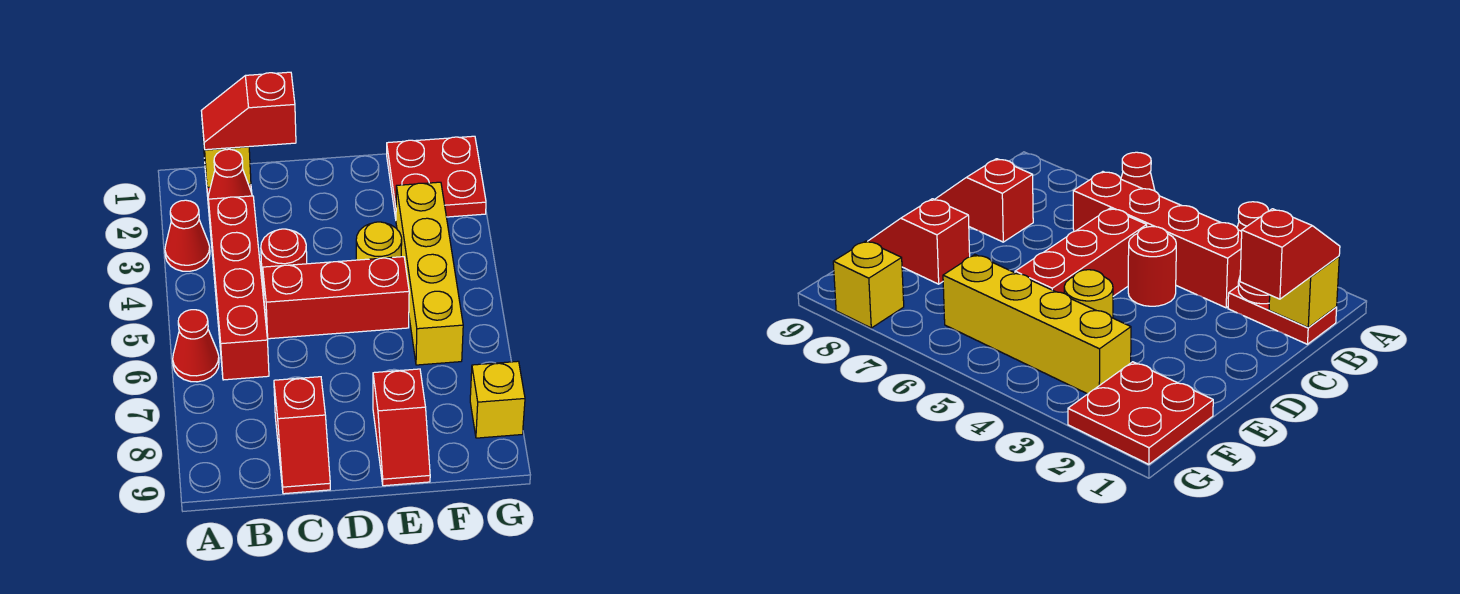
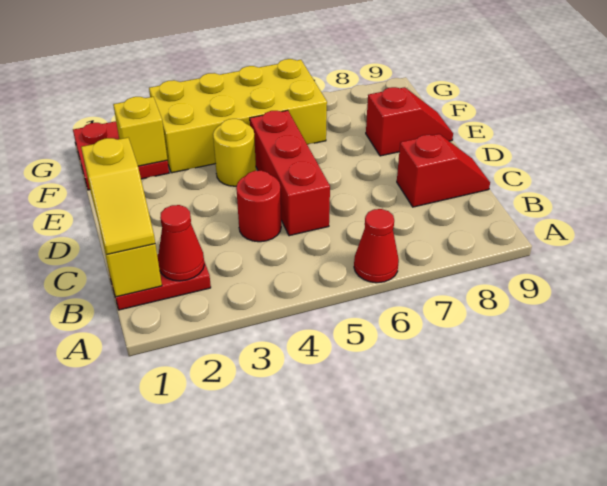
red cone A3 level 1 -> none
red slope B1:C1 level 3 top C -> yellow slope B1:C1 level 3 top C
red brick B3:B6 level 1 -> none
yellow brick F3:F6 level 1 -> yellow brick F3:G6 level 1
yellow brick G8 level 1 -> yellow brick F2 level 2

